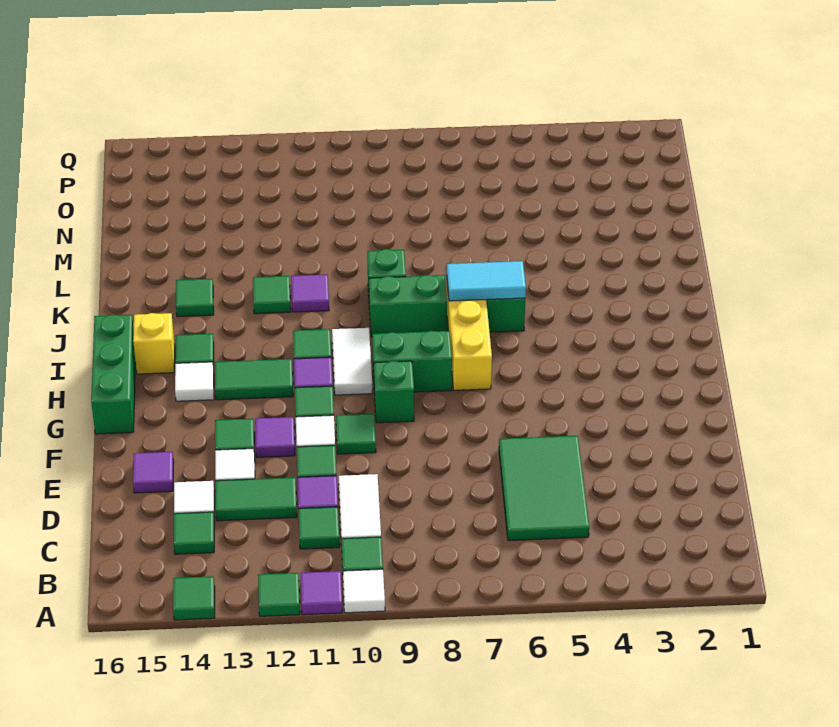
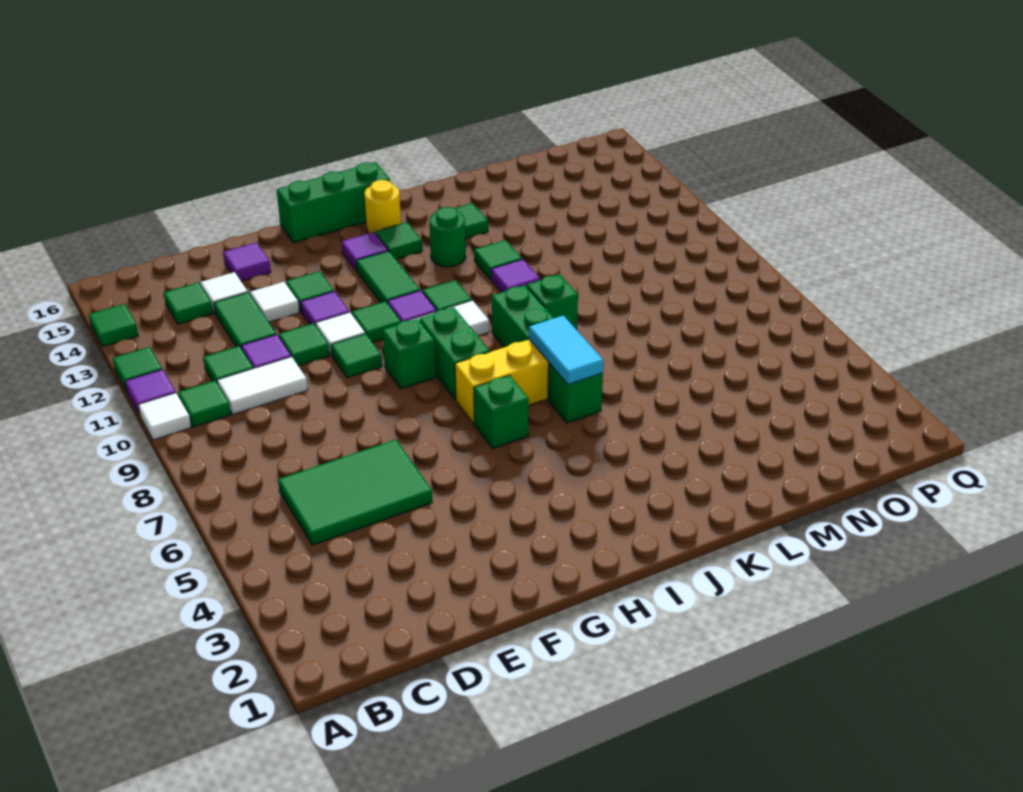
none -> green brick H6 level 1
white tile H14 level 1 -> purple tile H14 level 1
yellow brick I15 level 1 -> yellow round brick I15 level 1
none -> green round brick J13 level 1

